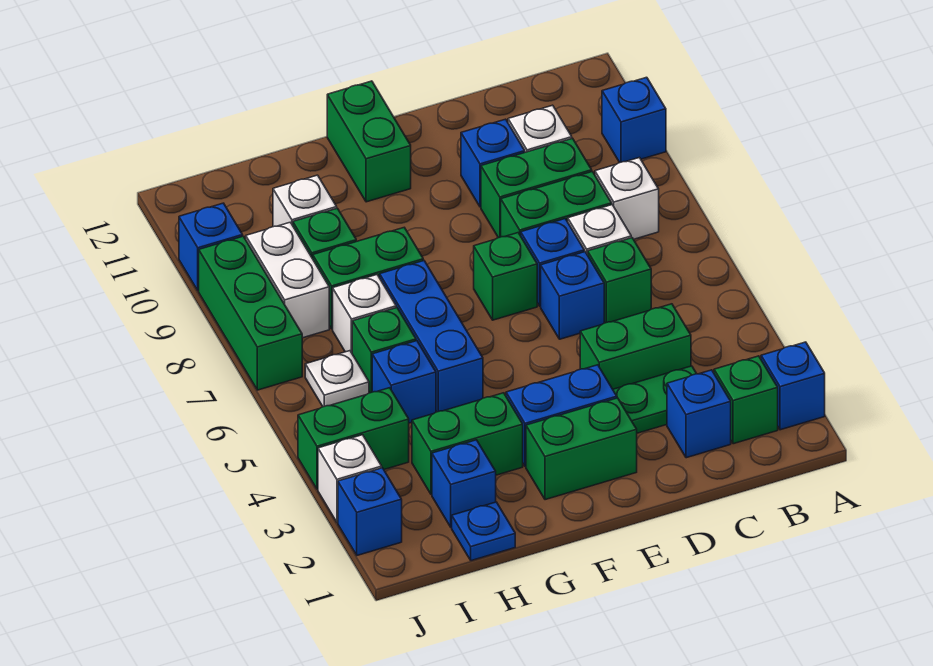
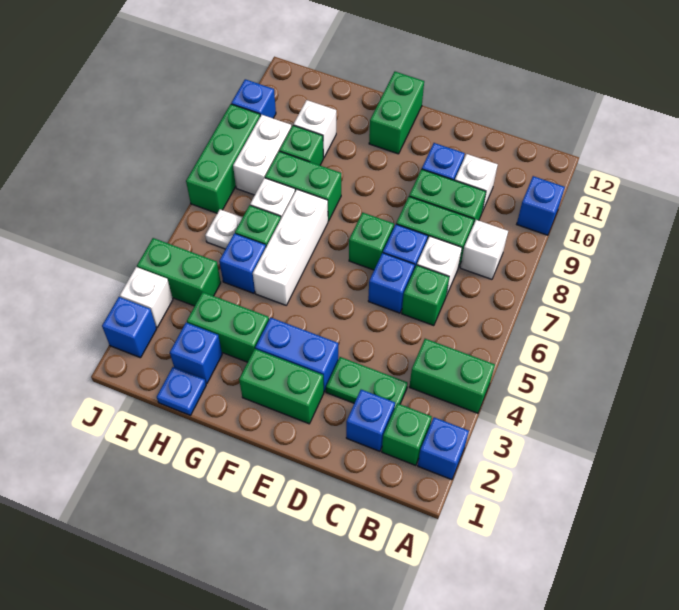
green brick C4:D4 level 1 -> green brick A4:B4 level 1
blue brick G5:G7 level 1 -> white brick G5:G7 level 1

